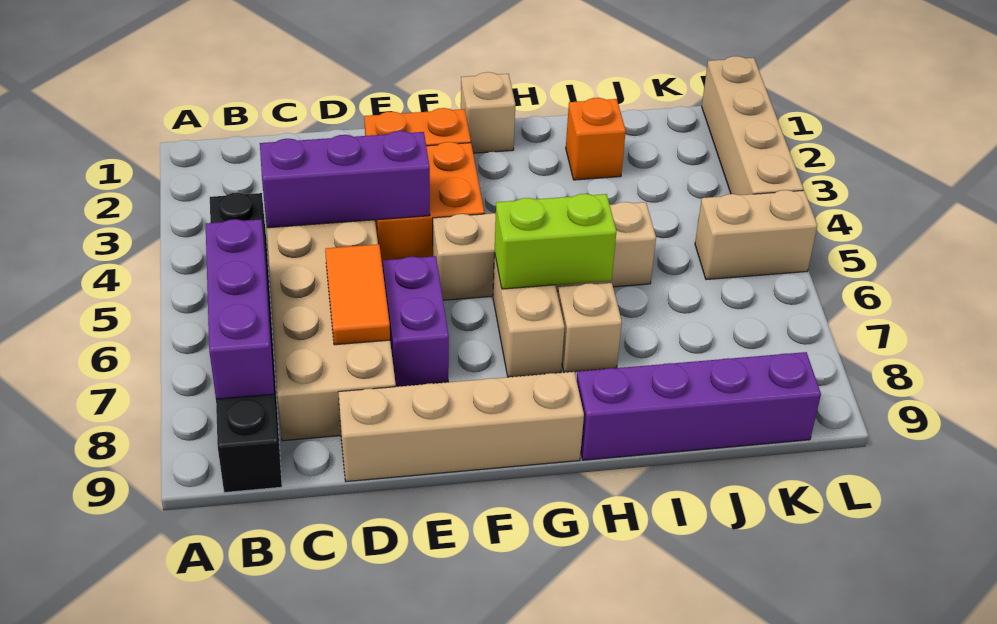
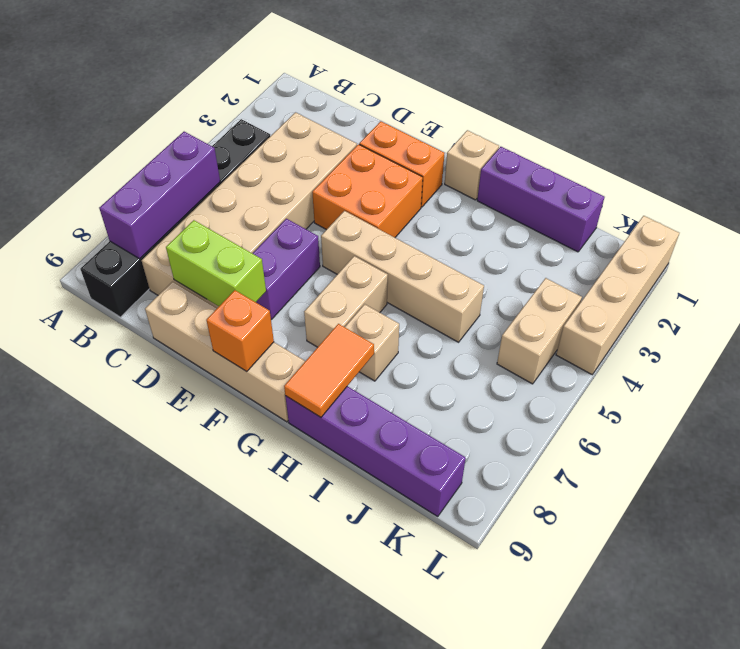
purple brick C4:E4 level 2 -> purple brick H1:J1 level 1
orange tile D6:D7 level 2 -> orange tile H8:H9 level 2
lime brick G6:H6 level 2 -> lime brick D8:E8 level 2
orange brick I2 level 1 -> orange brick F9 level 2
tan brick K5:L5 level 1 -> tan brick K4:K5 level 1

